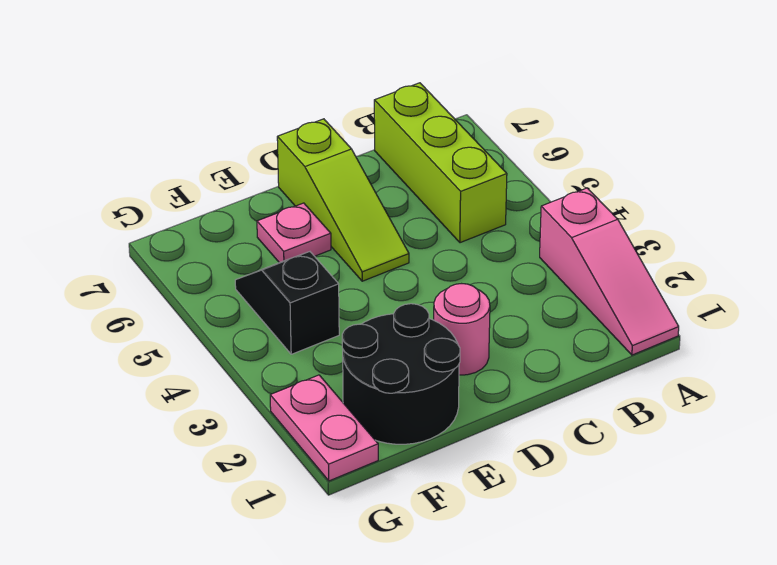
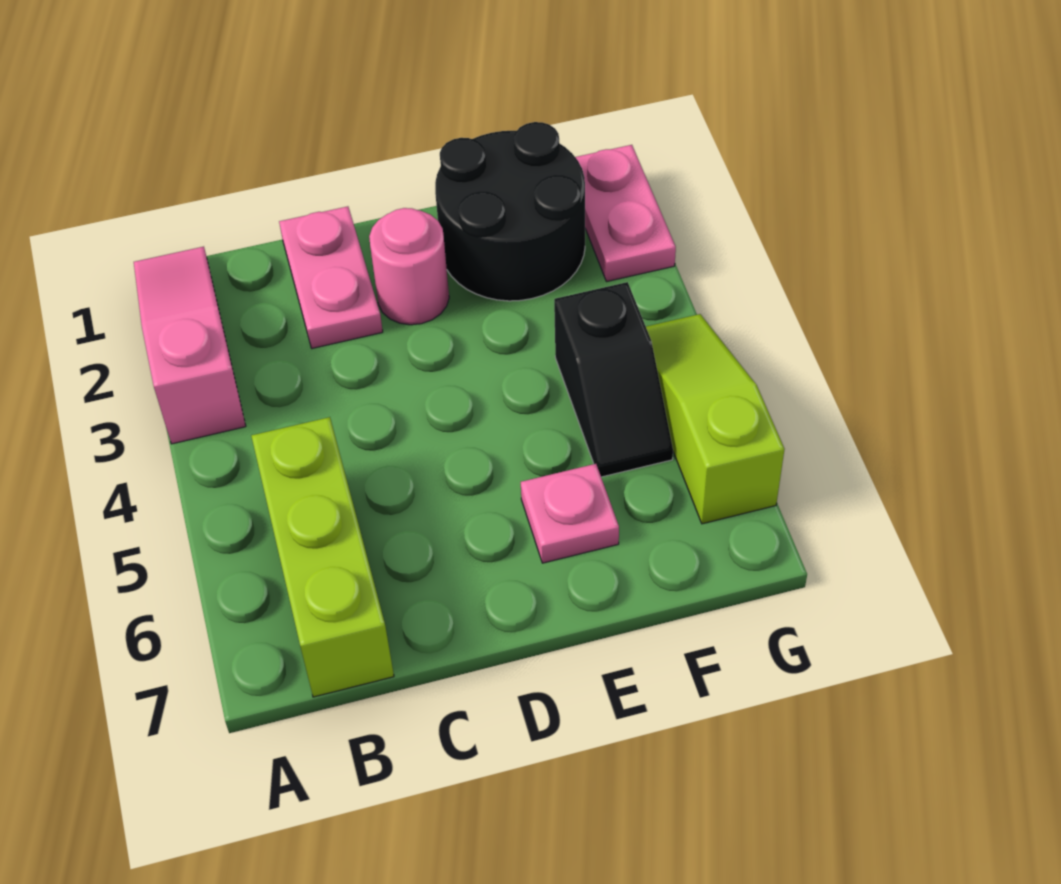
none -> pink plate C1:C2 level 1
lime slope D5:D7 level 1 top 7 -> lime slope G4:G6 level 1 top 6

